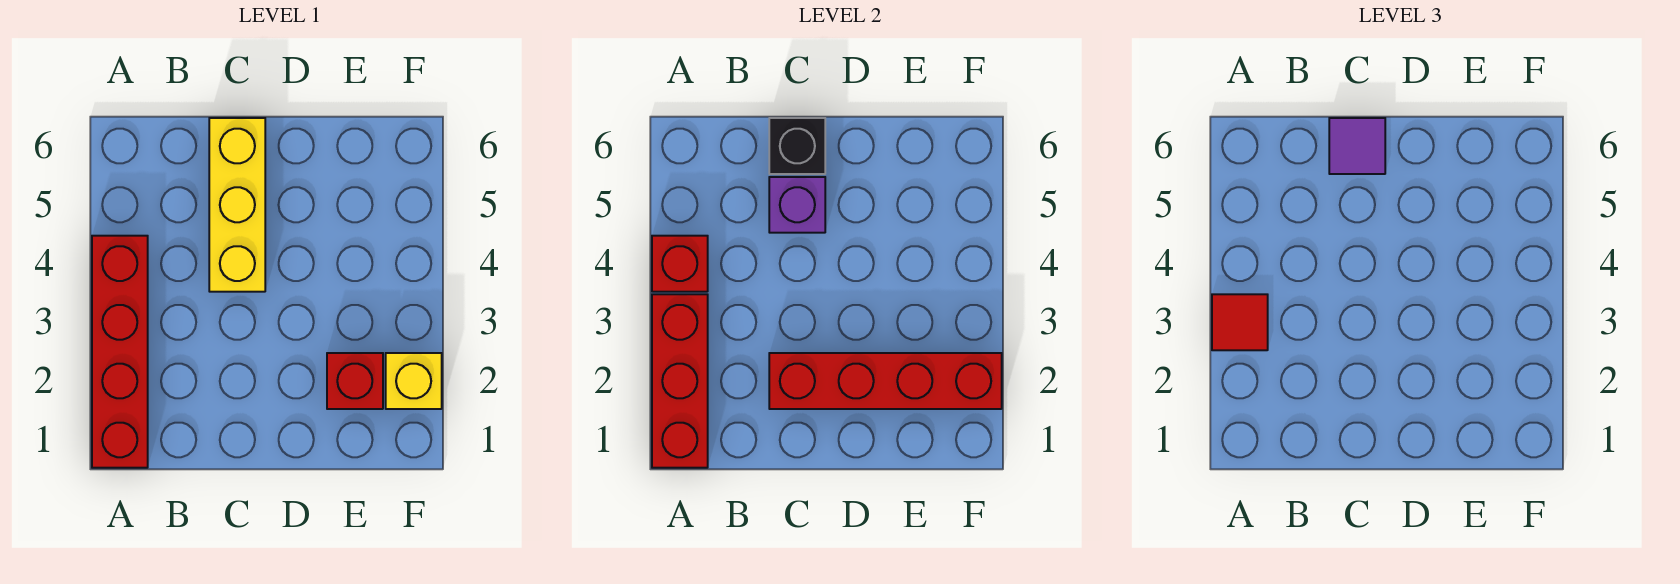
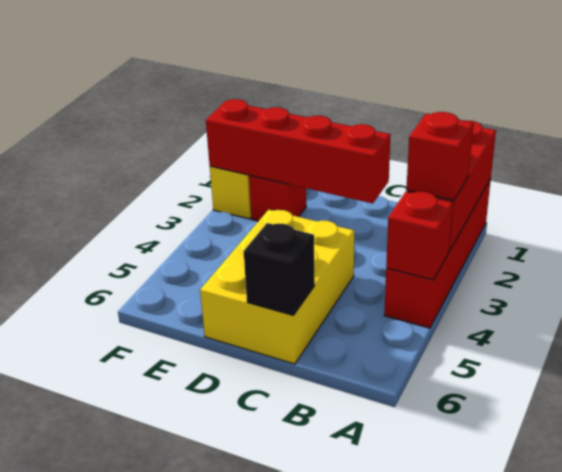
red tile A3 level 3 -> red brick A3 level 3
yellow brick C4:C6 level 1 -> yellow brick C4:D6 level 1
purple brick C5 level 2 -> none
purple tile C6 level 3 -> none

